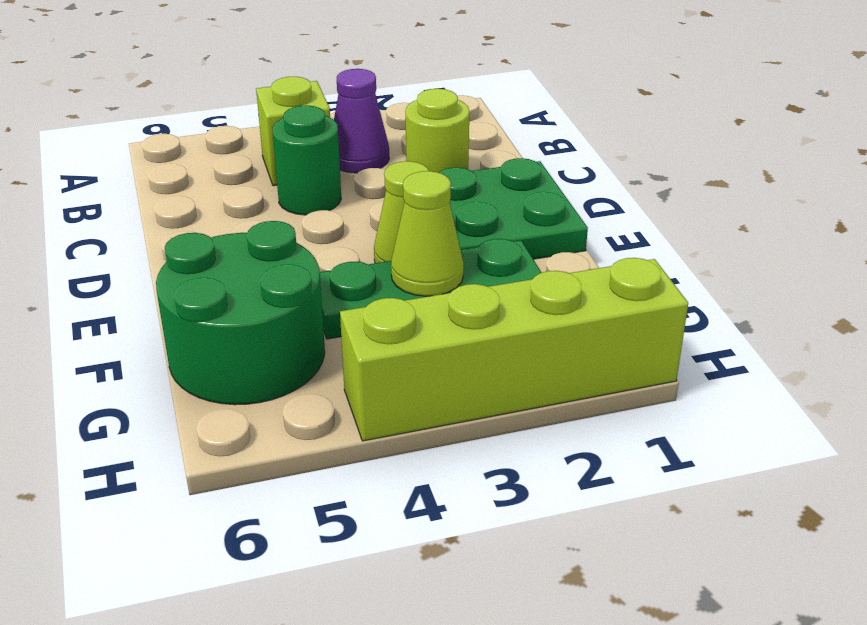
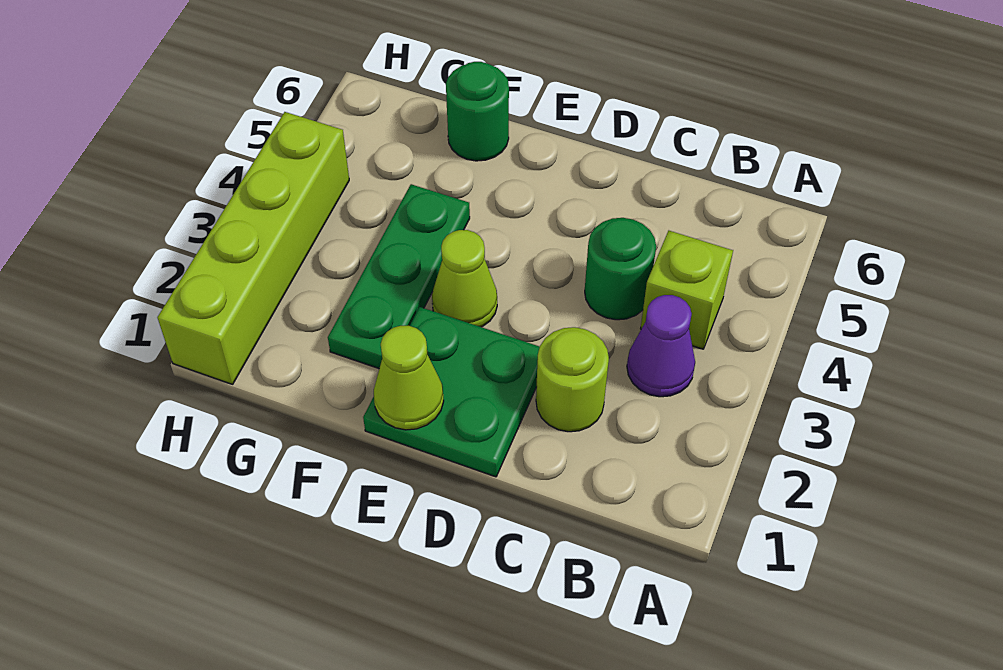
lime cone F3 level 2 -> lime cone E1 level 2
green round brick F5:G6 level 1 -> green round brick F6 level 1

